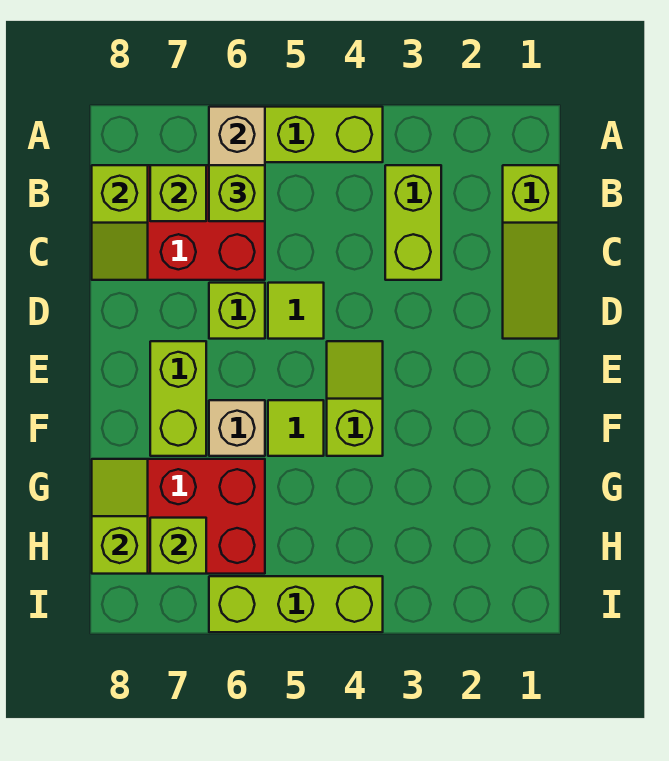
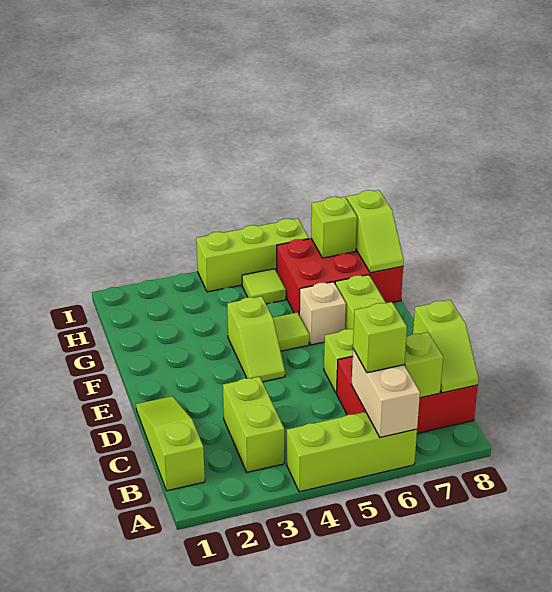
lime slope B8:C8 level 2 top B -> lime slope B8:C8 level 2 top C
lime tile D5 level 1 -> lime tile H5 level 1

